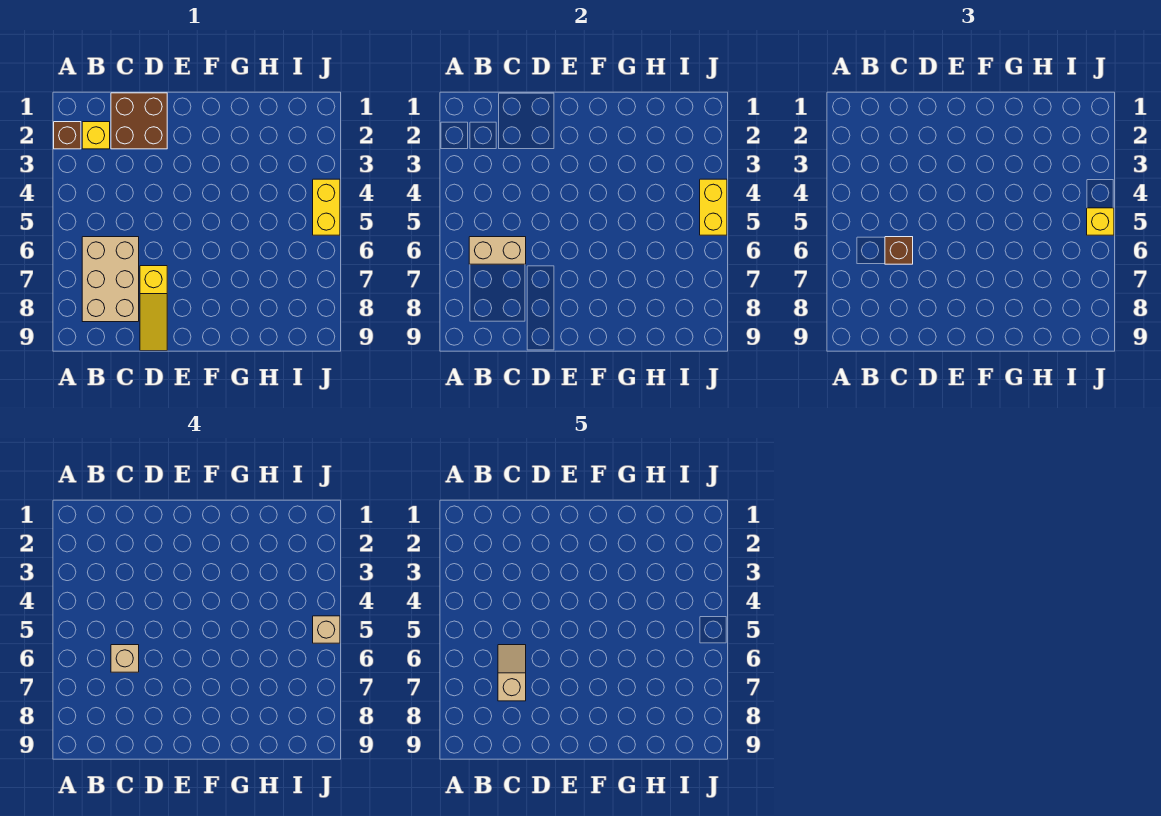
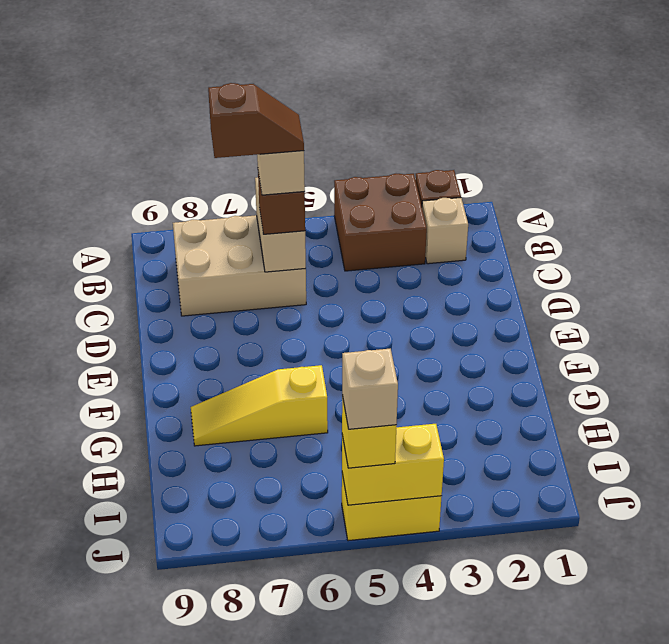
yellow brick B2 level 1 -> tan brick B2 level 1
brown brick C1:D2 level 1 -> brown brick A3:B4 level 1
tan slope C6:C7 level 5 top 7 -> brown slope C6:C7 level 5 top 7
yellow slope D7:D9 level 1 top 7 -> yellow slope G6:G8 level 1 top 6

